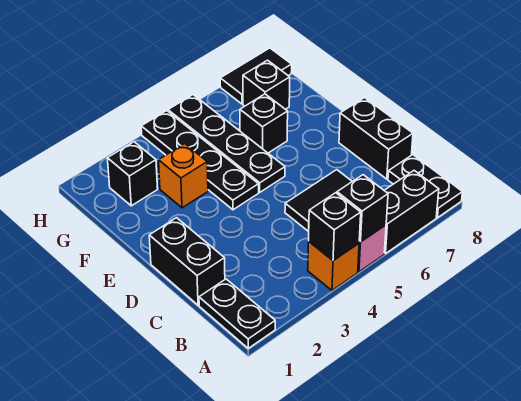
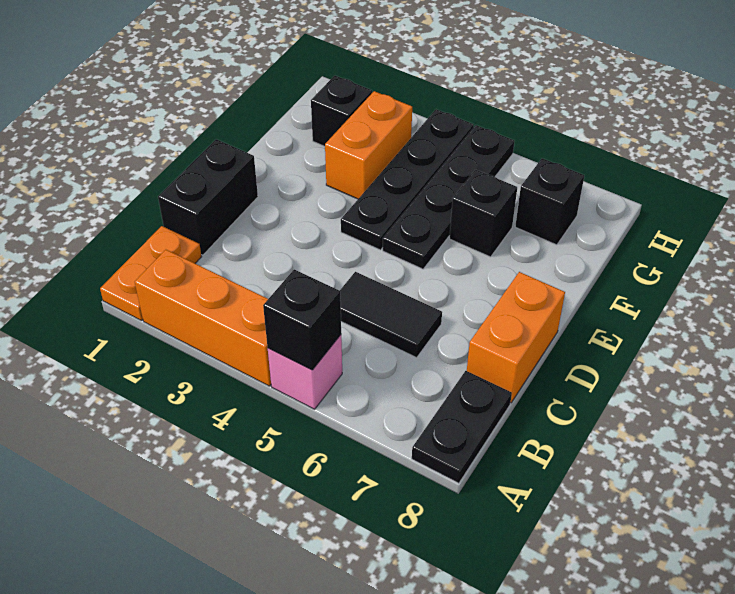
black plate A1:B1 level 1 -> orange plate A1:B1 level 1
orange brick A4 level 1 -> orange brick A2:A4 level 1
black brick A4 level 2 -> none
black brick A6:A7 level 1 -> none
black brick C8:D8 level 1 -> orange brick C8:D8 level 1
orange brick F3 level 1 -> orange brick F3:G3 level 1
black tile H7:H8 level 1 -> none

